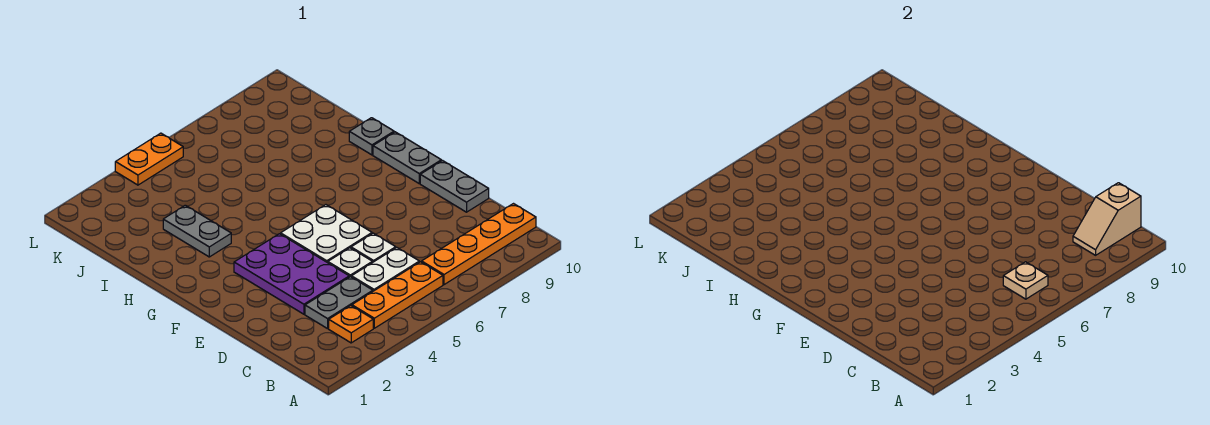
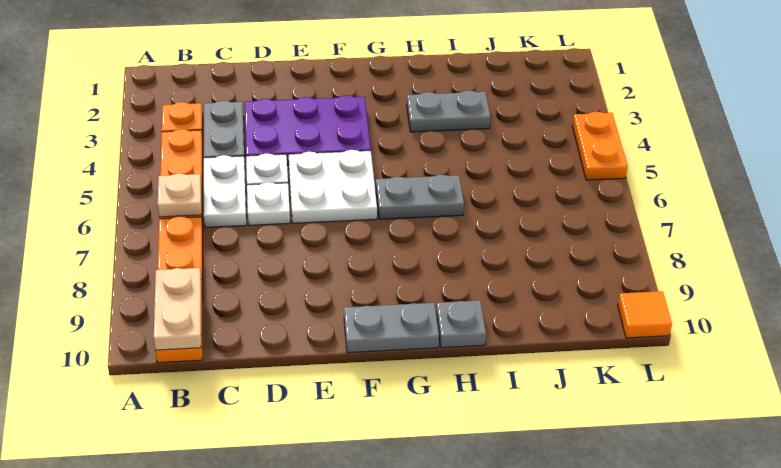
tan slope B9:B10 level 2 top 10 -> tan plate B9:B10 level 2
grey plate D10:E10 level 1 -> grey plate G6:H6 level 1
none -> orange tile L10 level 1

